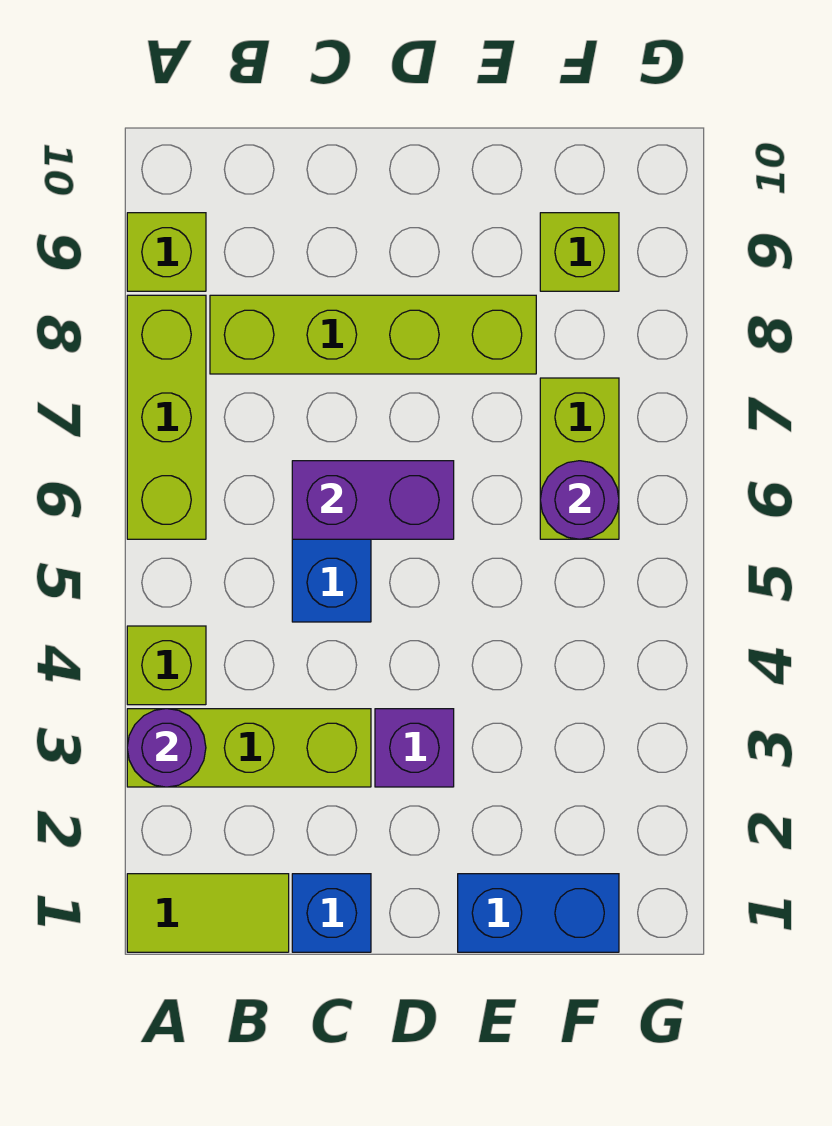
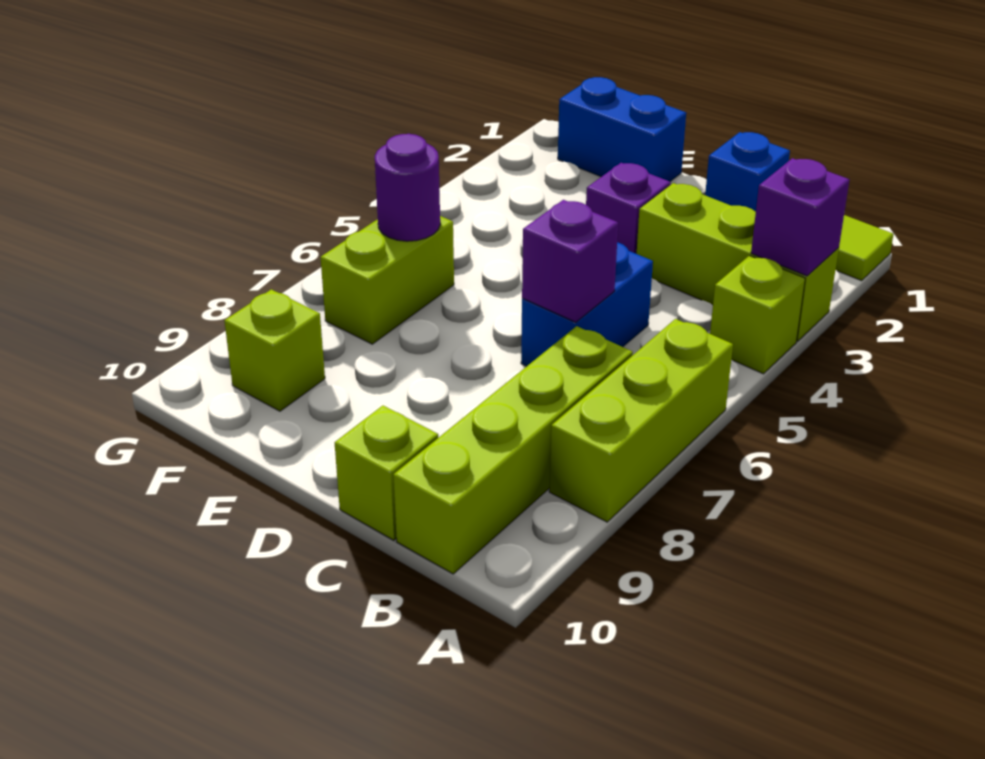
purple round brick A3 level 2 -> purple brick A3 level 2
lime brick A9 level 1 -> lime brick C10 level 1
lime brick B8:E8 level 1 -> lime brick B7:B10 level 1
purple brick C6:D6 level 2 -> purple brick C6 level 2

